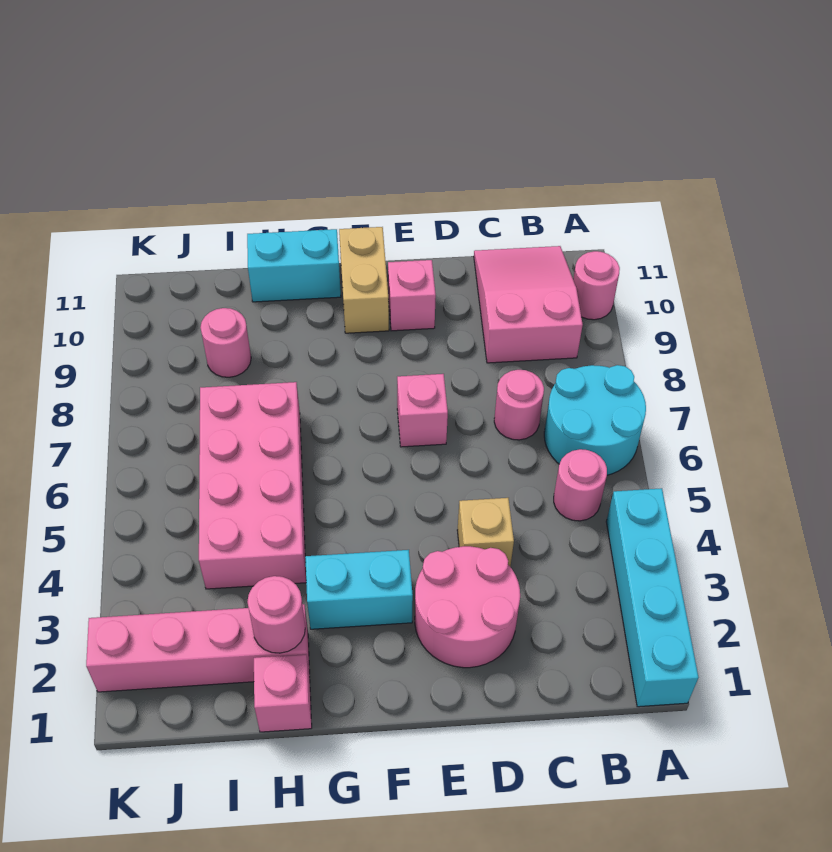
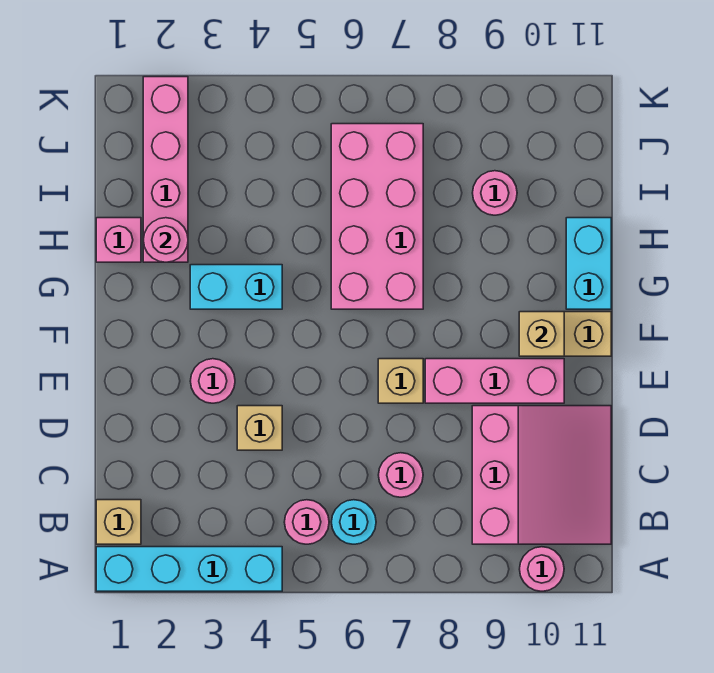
cyan round brick A6:B7 level 1 -> cyan round brick B6 level 1
none -> tan brick B1 level 1
pink slope B9:C11 level 1 top 9 -> pink slope B9:D11 level 1 top 9
pink round brick D2:E3 level 1 -> pink round brick E3 level 1
pink brick E7 level 1 -> tan brick E7 level 1
pink brick E10 level 1 -> pink brick E8:E10 level 1
cyan brick F3:G3 level 1 -> cyan brick G3:G4 level 1
none -> tan brick F10 level 2
pink brick H4:I7 level 1 -> pink brick G6:J7 level 1

